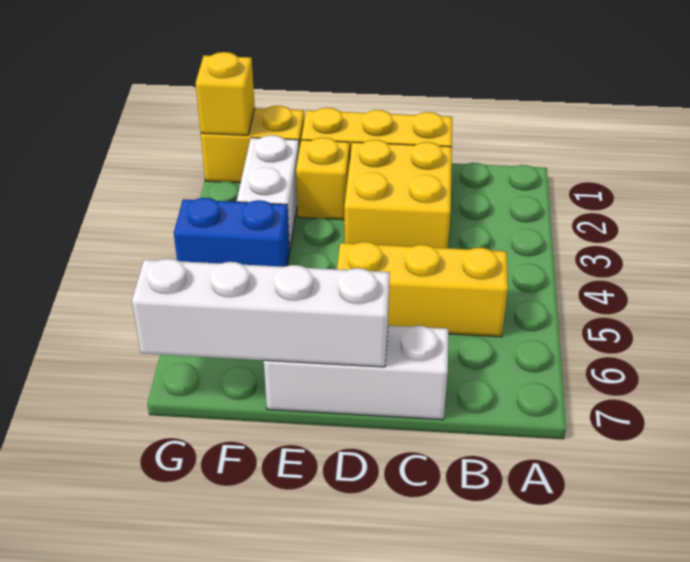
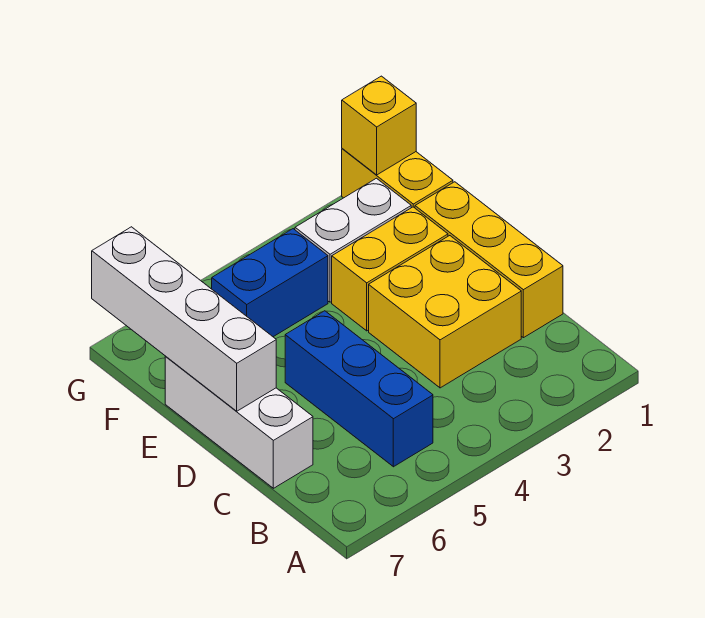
yellow brick B5:D5 level 1 -> blue brick B5:D5 level 1
yellow brick E2 level 1 -> yellow brick E2:E3 level 1
blue brick F4:G4 level 1 -> blue brick F4:F5 level 1

